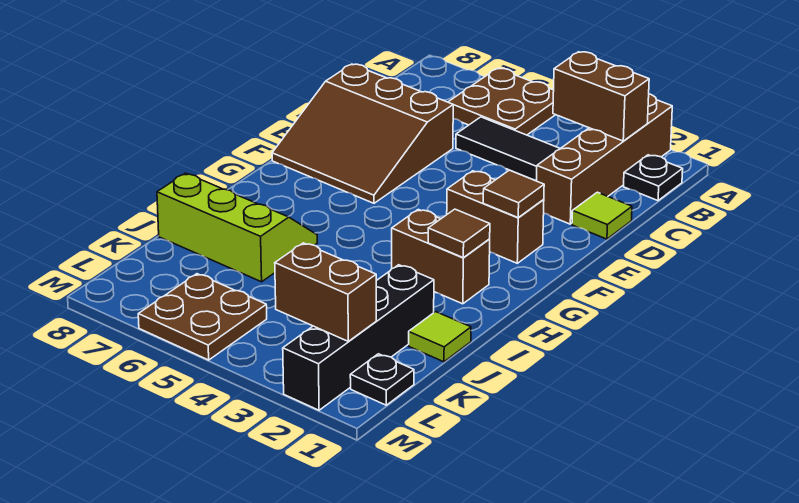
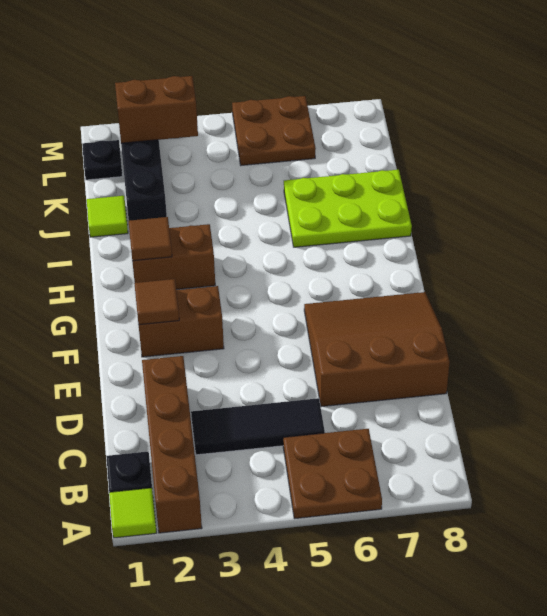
brown brick B2:B3 level 2 -> none
lime tile D1 level 1 -> lime tile A1 level 1
lime slope I6:J8 level 1 top J -> lime plate I6:J8 level 1

